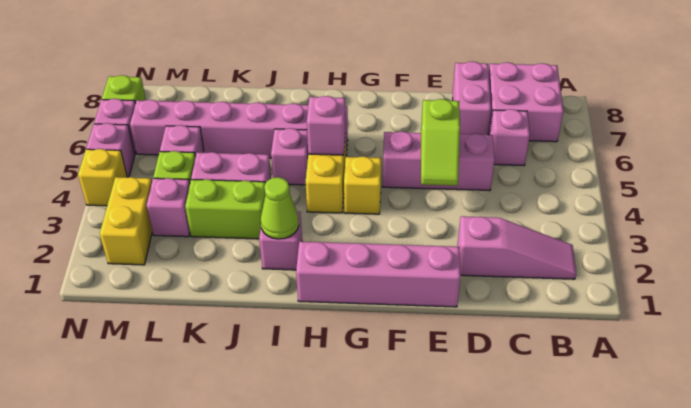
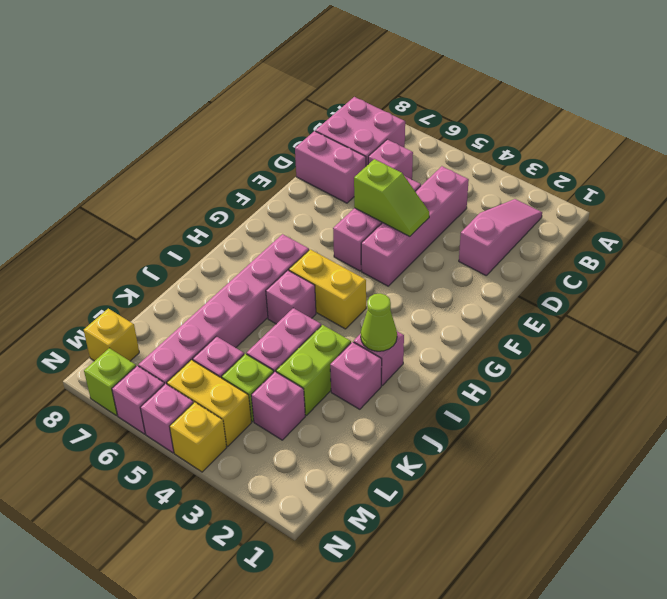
pink brick E1:H1 level 1 -> pink brick C4:F4 level 1
yellow brick G4 level 1 -> yellow brick M8 level 1
pink brick H5 level 2 -> pink brick J2 level 1
yellow brick M2:M3 level 1 -> yellow brick M4:M5 level 1

